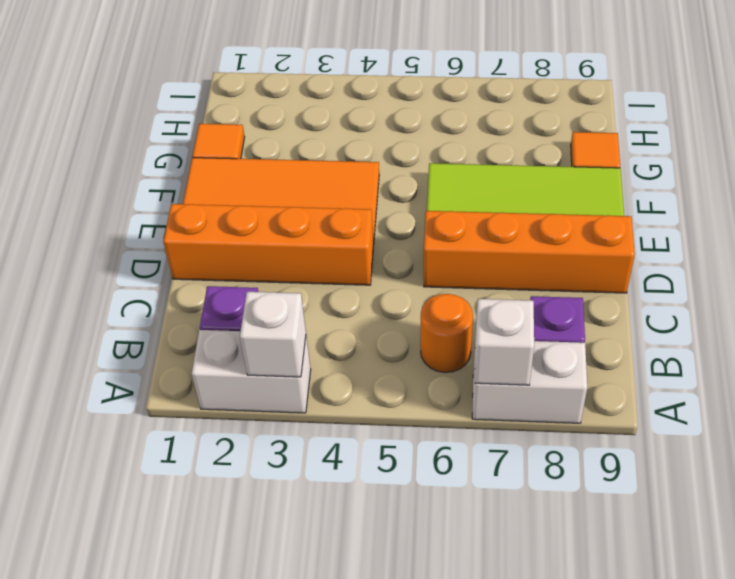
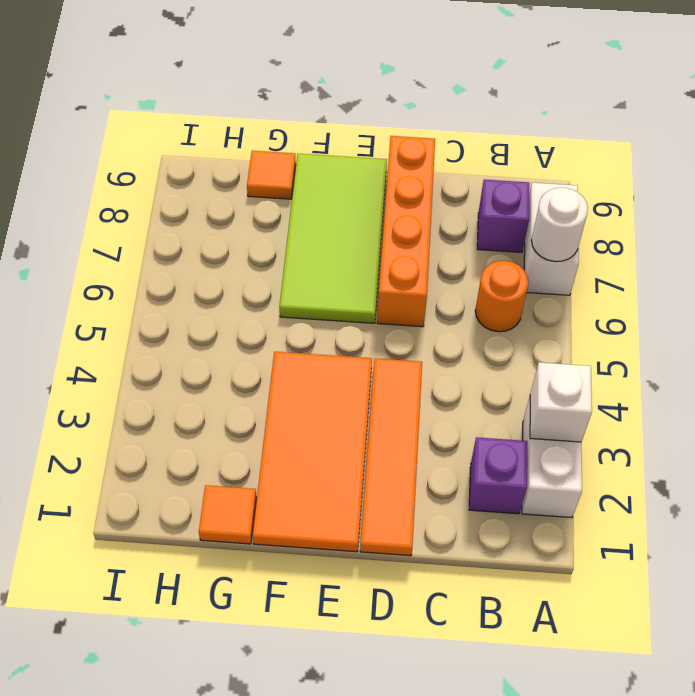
white brick A7 level 2 -> white round brick A7 level 2
orange brick D1:D4 level 1 -> orange tile D1:D4 level 1

